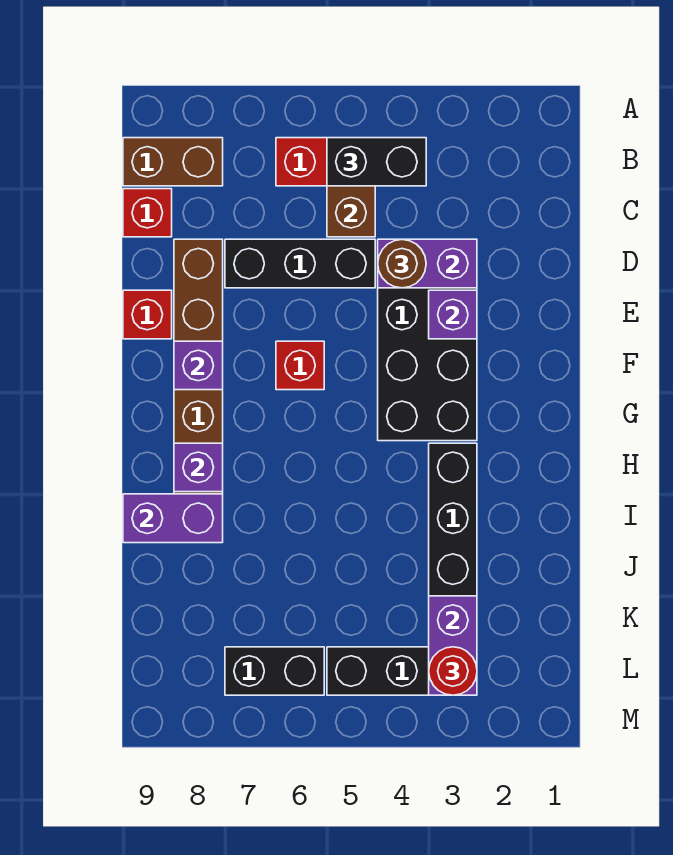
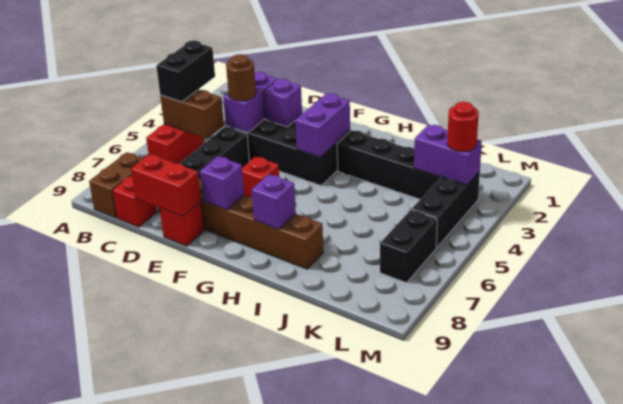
none -> red brick D9:E9 level 2
purple brick I8:I9 level 2 -> purple brick G3:G4 level 2

